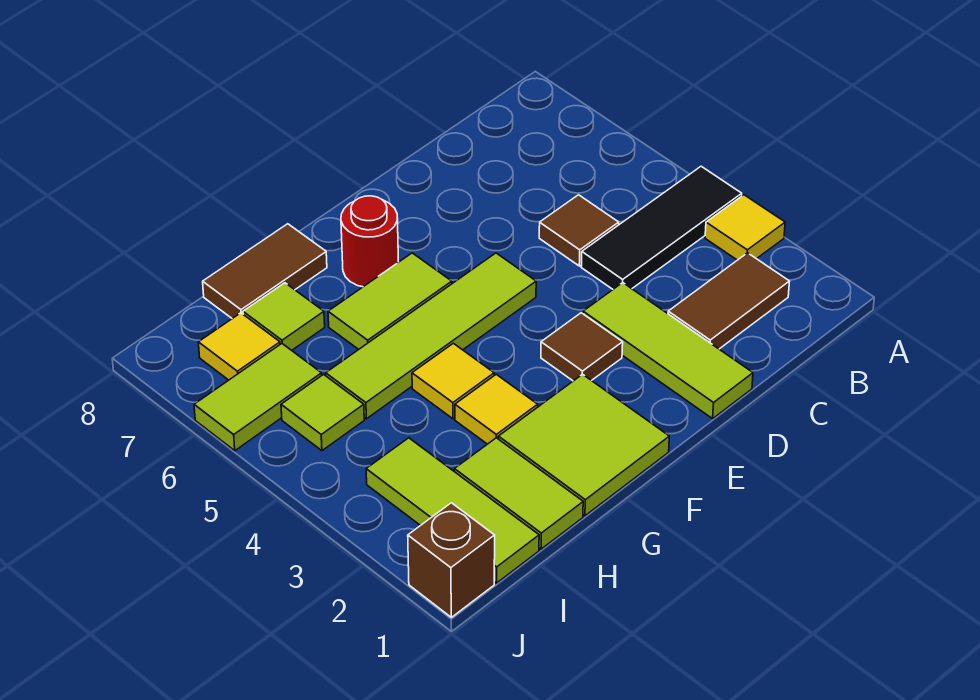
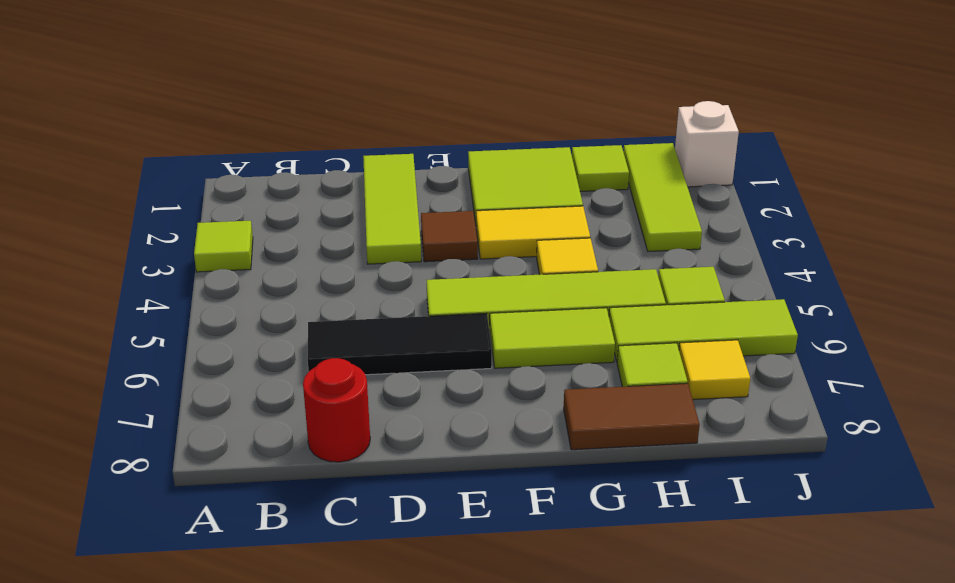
yellow tile A3 level 1 -> lime tile A3 level 1
black tile A4:C4 level 1 -> black tile C6:E6 level 1
brown tile B2:C2 level 1 -> none
brown tile C5 level 1 -> none
red round brick F7 level 1 -> red round brick C8 level 1
yellow tile G3 level 1 -> yellow tile F3:G3 level 1
lime tile H1:H2 level 1 -> lime tile H1 level 1
lime tile I6:J6 level 1 -> lime tile H6:J6 level 1
brown brick J1 level 1 -> white brick J1 level 1

